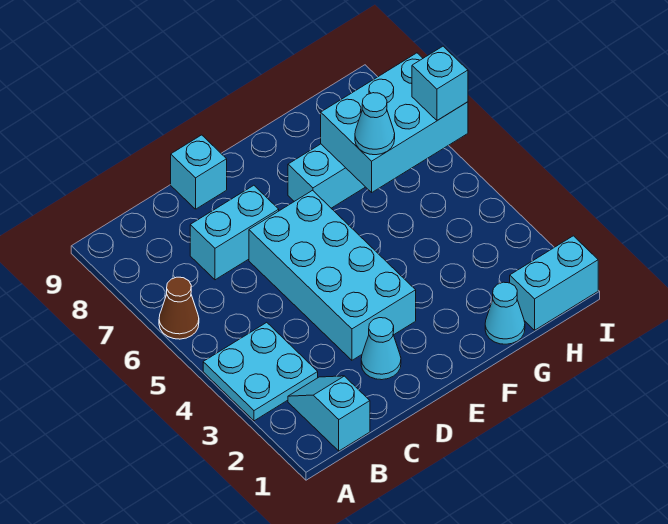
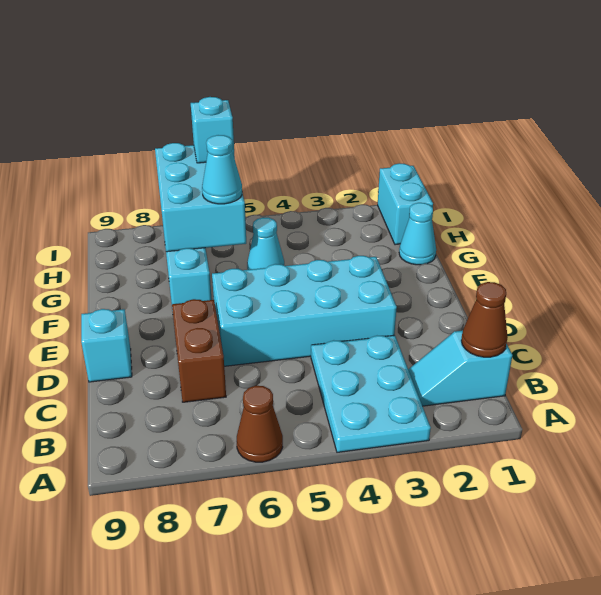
cyan plate A3:B4 level 1 -> cyan plate A3:C4 level 1
none -> brown cone B1 level 2
cyan brick C7:D7 level 1 -> brown brick C7:D7 level 1
cyan cone D2 level 1 -> cyan cone G5 level 1

